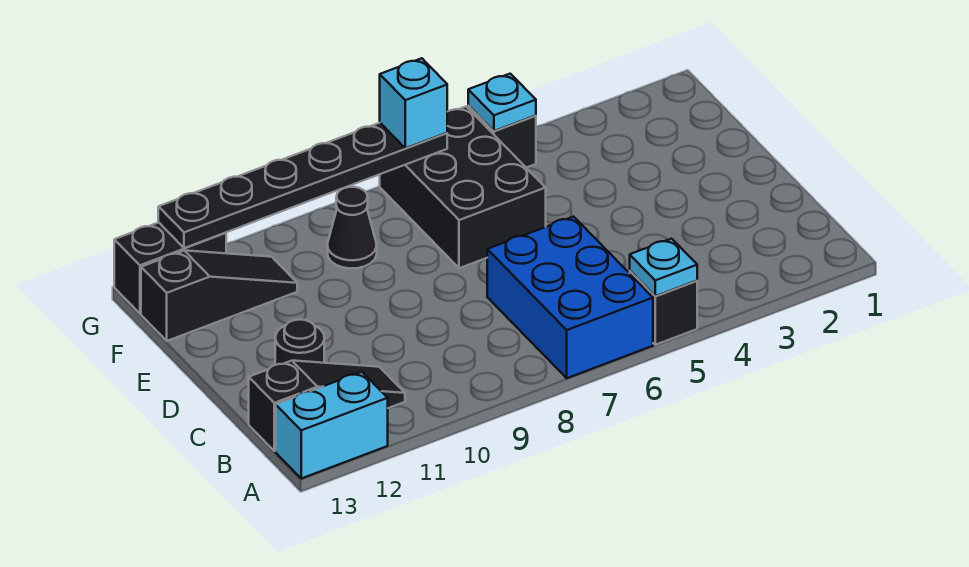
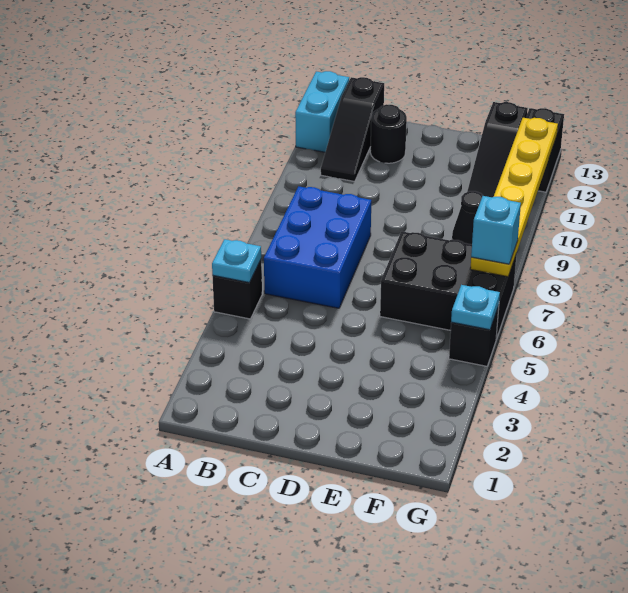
blue brick A6:C7 level 1 -> blue brick B6:C8 level 1
black plate G7:G12 level 2 -> yellow plate G7:G12 level 2

